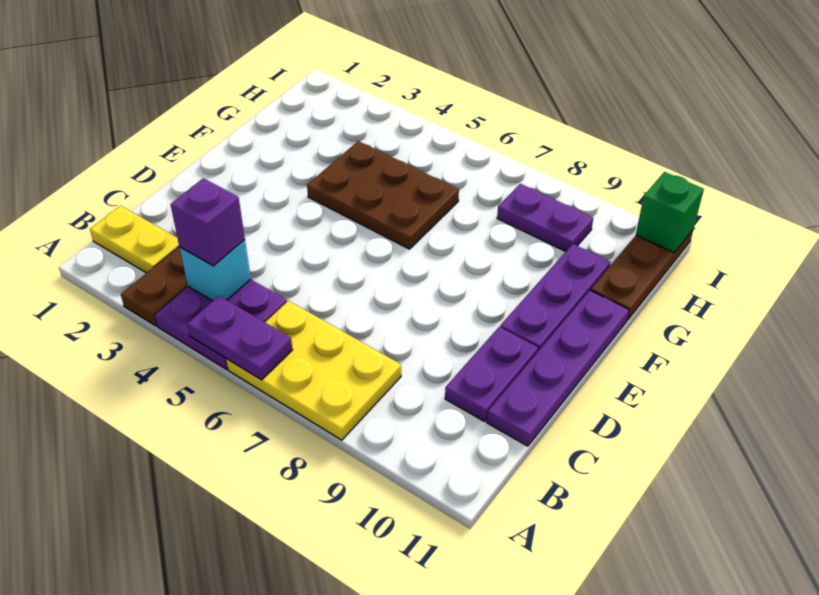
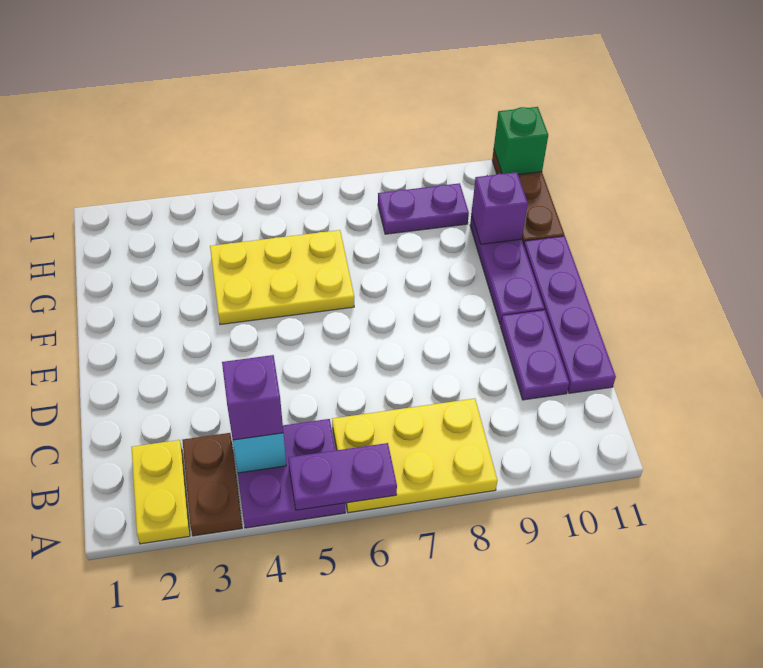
yellow plate B1:B2 level 1 -> yellow plate A2:B2 level 1
brown plate F4:G6 level 1 -> yellow plate F4:G6 level 1
none -> purple brick G10 level 2

